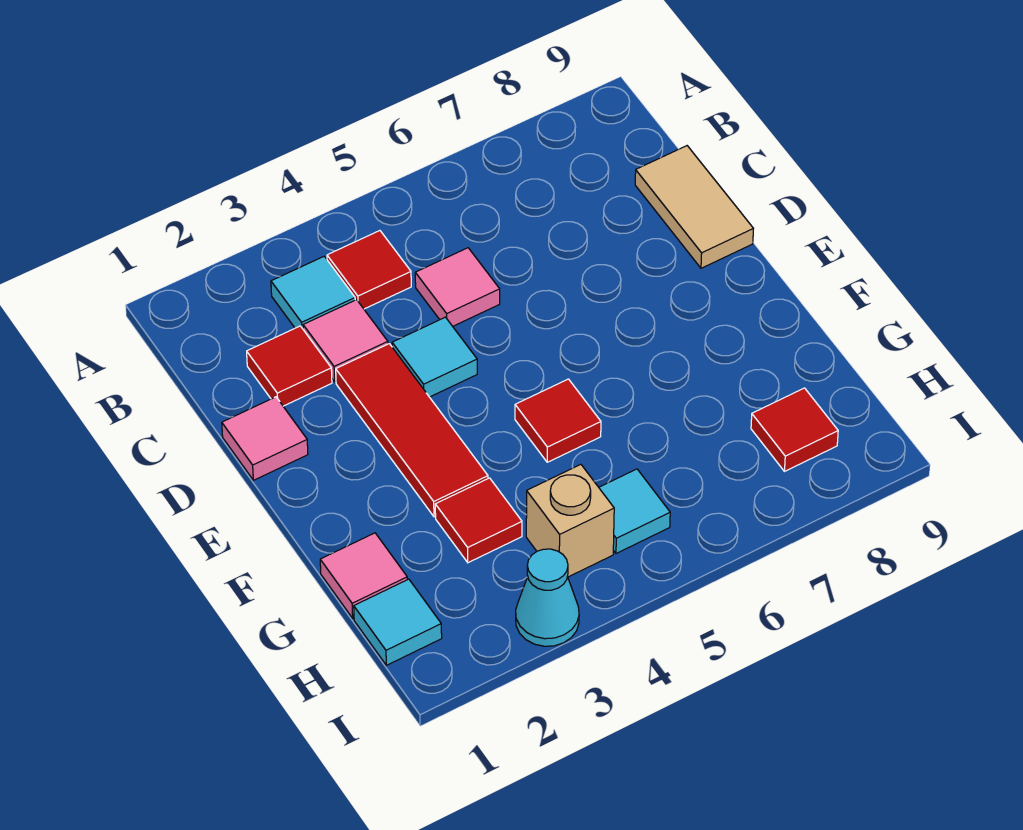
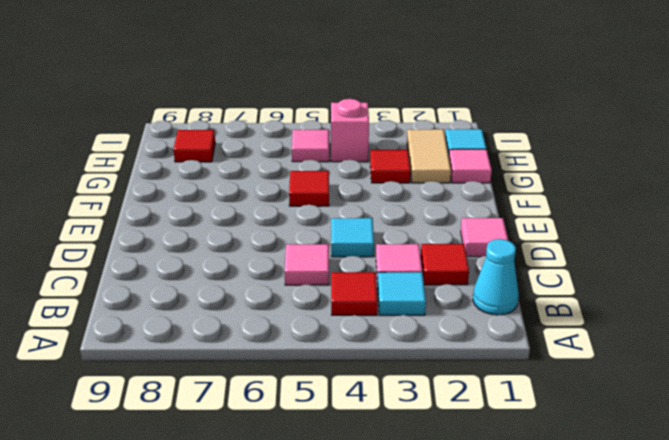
tan tile C9:D9 level 1 -> tan tile G2:H2 level 1
red tile D3:F3 level 1 -> none
tan brick H4 level 1 -> pink brick H4 level 1
cyan tile H5 level 1 -> pink tile H5 level 1
cyan cone I3 level 1 -> cyan cone B1 level 1

